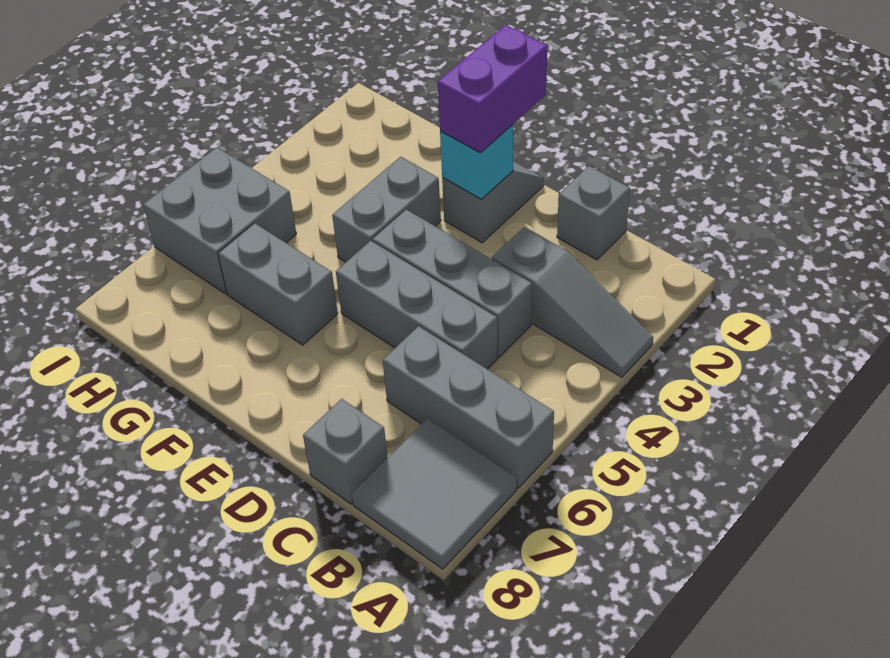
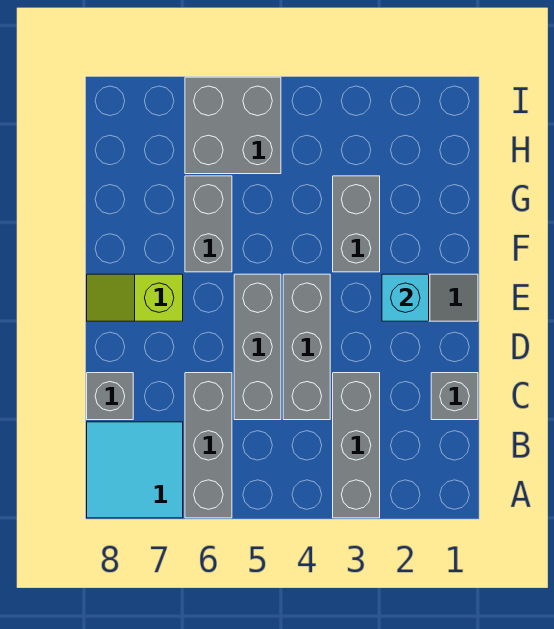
grey slope A3:C3 level 1 top C -> grey brick A3:C3 level 1
grey tile A7:B8 level 1 -> cyan tile A7:B8 level 1
purple brick E1:E2 level 3 -> none
none -> lime slope E7:E8 level 1 top 7
grey brick F3:F4 level 1 -> grey brick F3:G3 level 1

